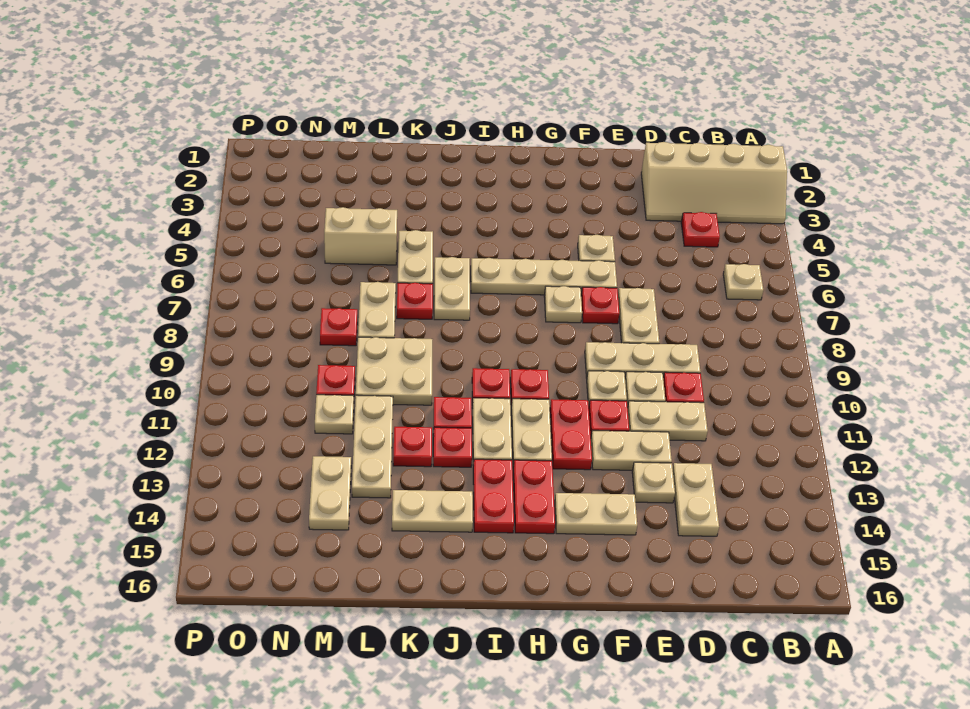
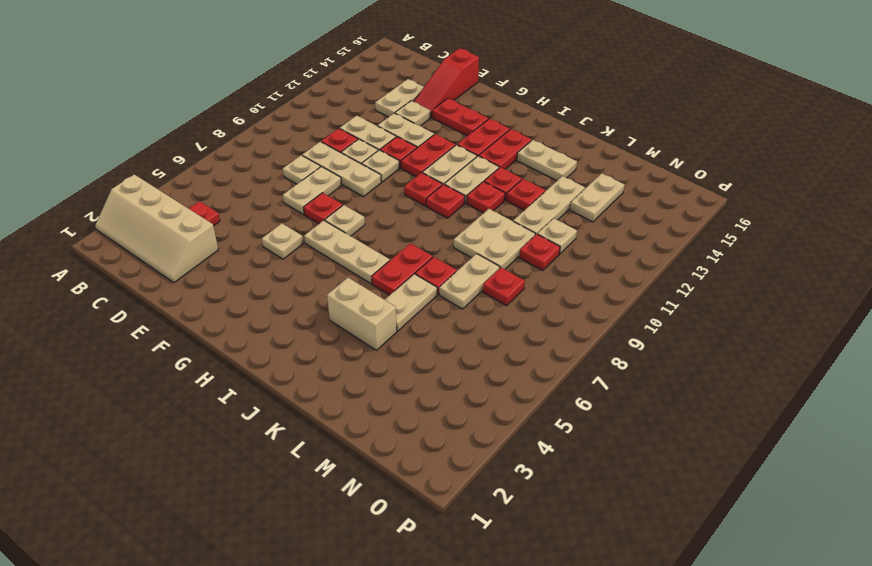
tan slope A2:D3 level 1 top 2 -> tan slope A2:D3 level 1 top 3
tan plate B6 level 1 -> tan plate D8 level 1
none -> red slope E14:E16 level 1 top 16
tan plate F6:I6 level 1 -> tan plate G6:I6 level 1
tan plate F14:G14 level 1 -> red plate F14:G14 level 1
tan plate J6:J7 level 1 -> red plate J6:J7 level 1
tan brick L5:M5 level 1 -> tan brick J4:K4 level 1

